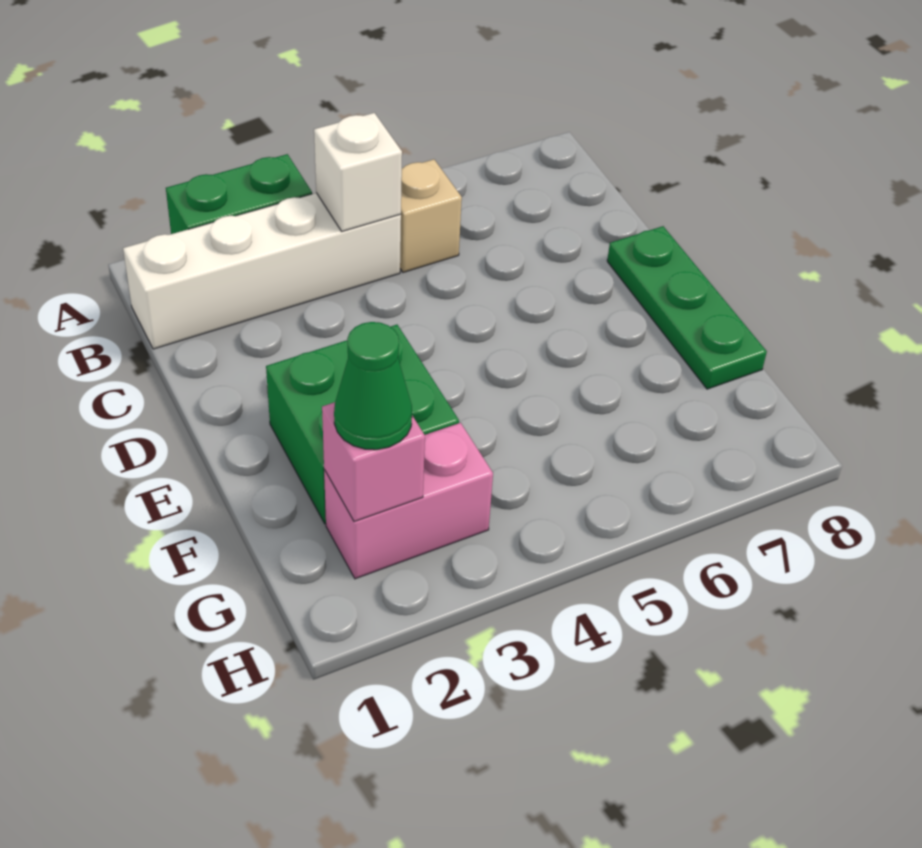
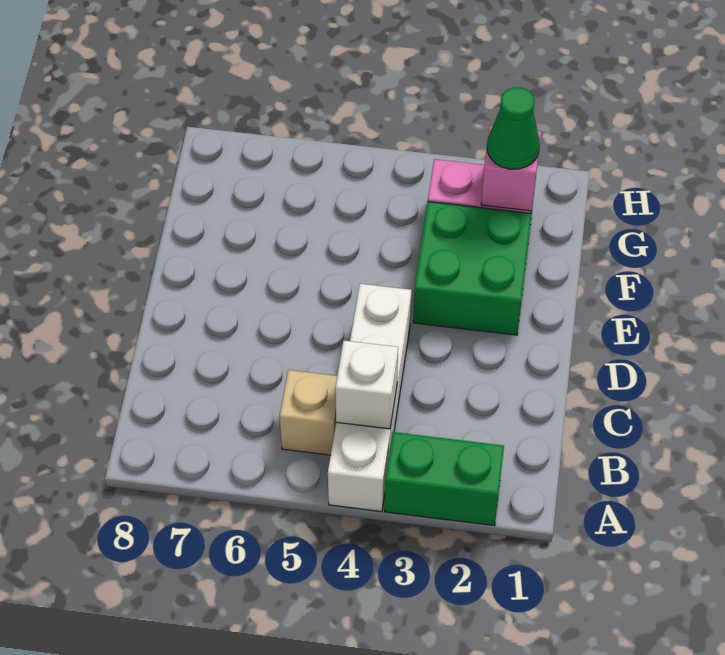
white brick B1:B4 level 1 -> white brick A4:D4 level 1
green plate D8:F8 level 1 -> none

